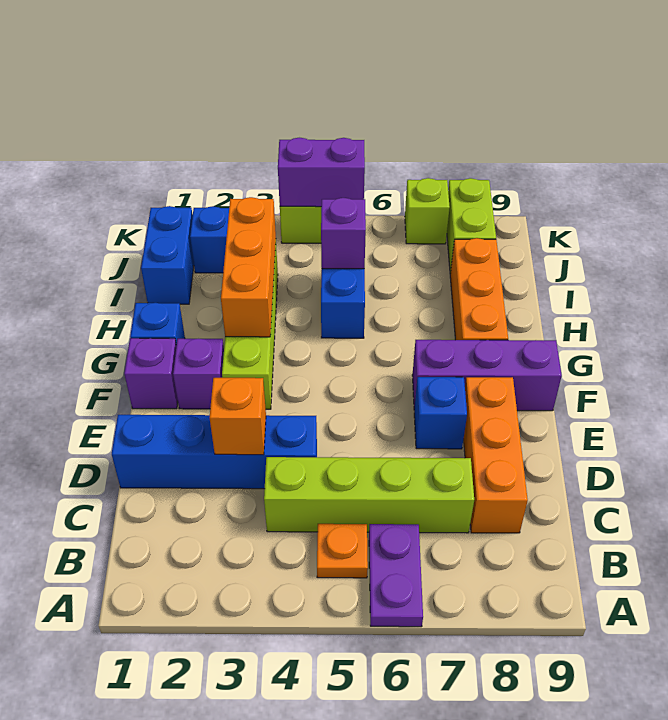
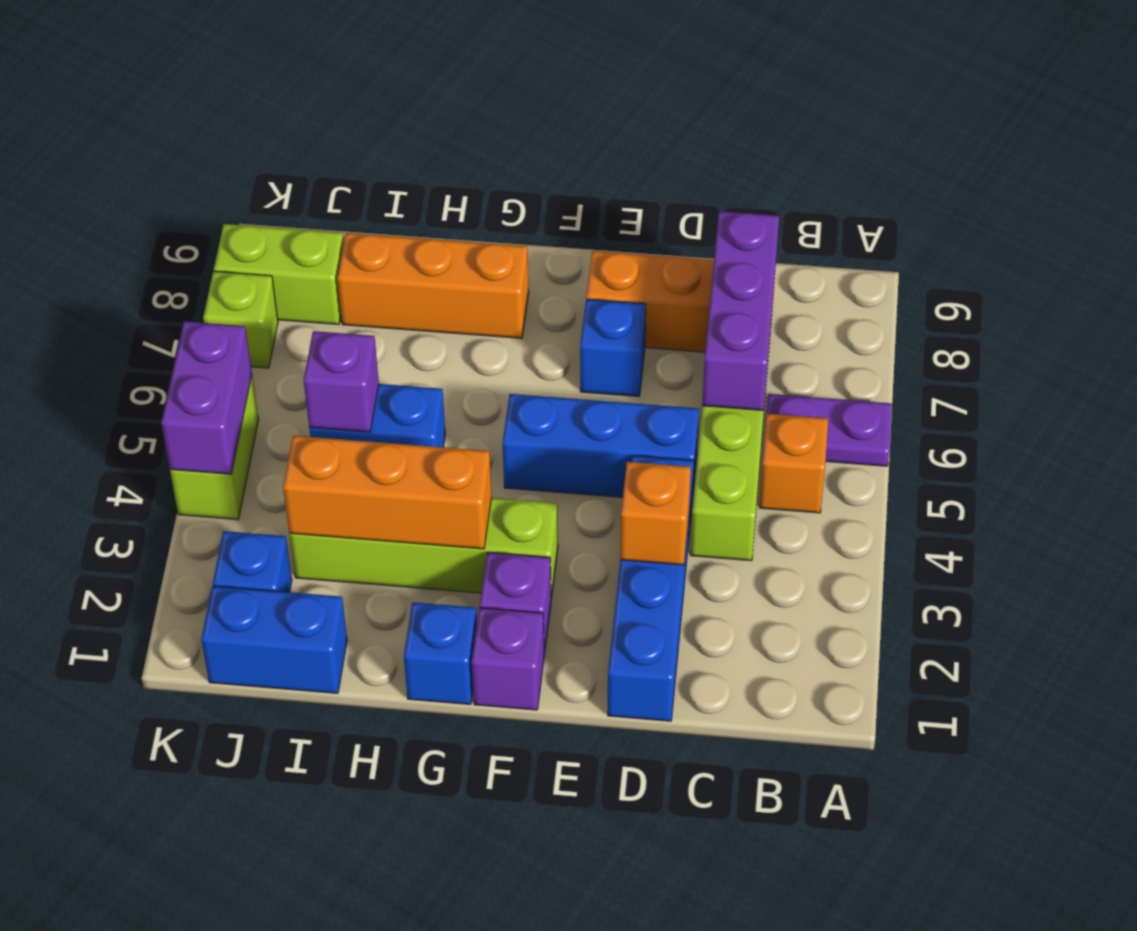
orange plate B5 level 1 -> orange brick B5 level 1
none -> blue brick D5:F5 level 1
purple brick F7:F9 level 1 -> purple brick C6:C8 level 2

